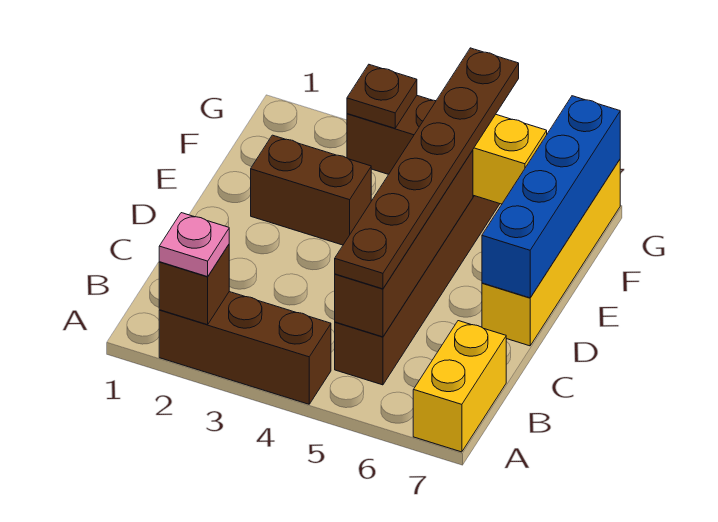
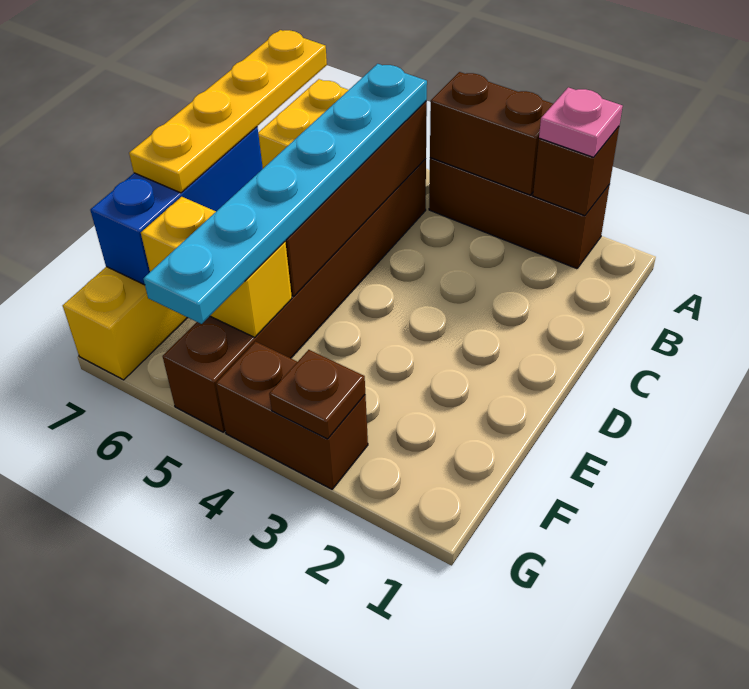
brown plate B5:G5 level 3 -> cyan plate B5:G5 level 3
none -> yellow plate B7:E7 level 3
blue brick D7:G7 level 2 -> blue brick D7:F7 level 2
brown brick E2:E3 level 1 -> brown brick A3:A4 level 2

